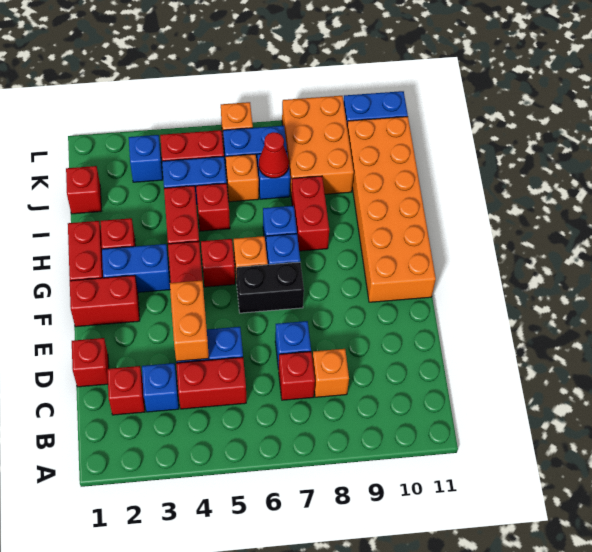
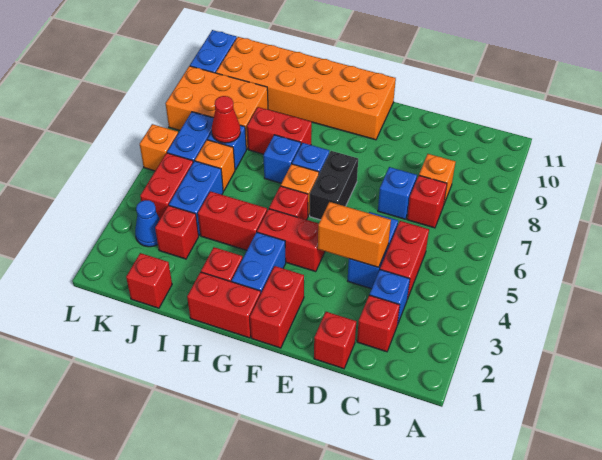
red brick I5 level 1 -> red brick J3 level 1
blue brick K3 level 1 -> blue cone K3 level 1

